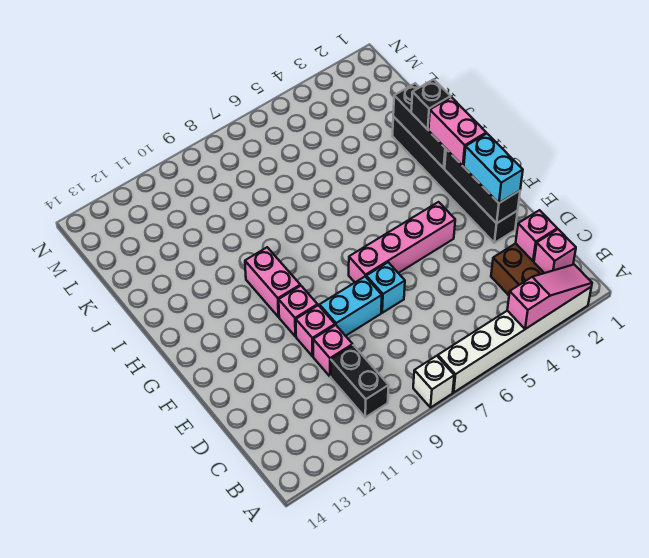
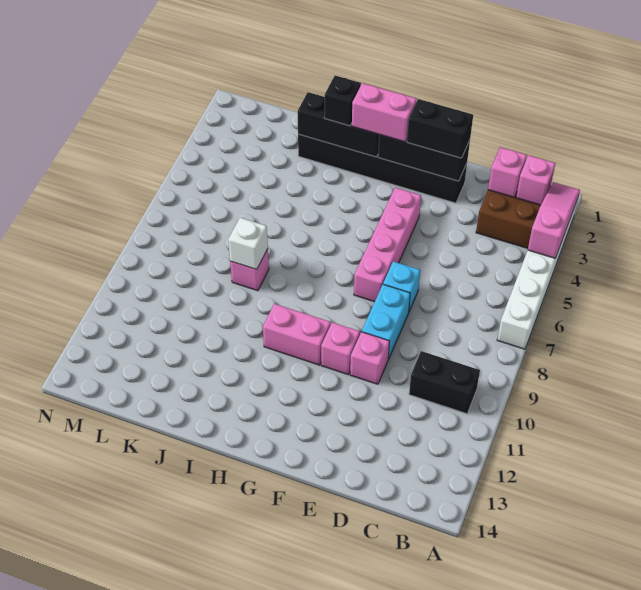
white brick A8 level 1 -> white brick J8 level 2
pink brick D10 level 1 -> pink brick J8 level 1
cyan brick E2:F2 level 3 -> black brick E2:F2 level 3

